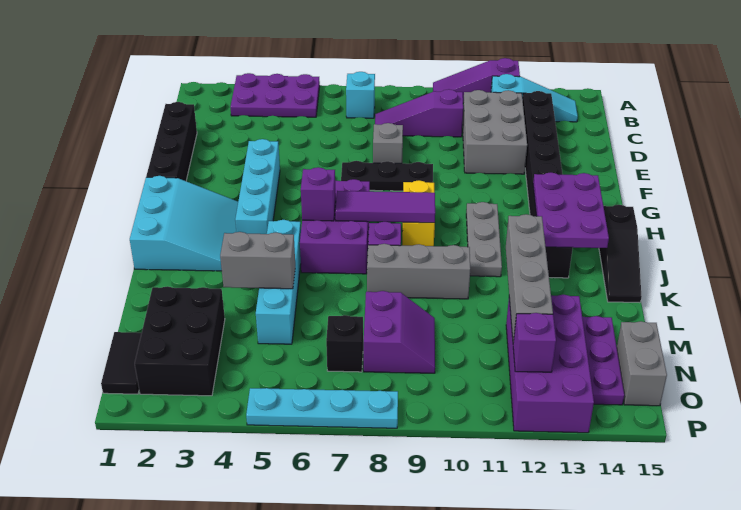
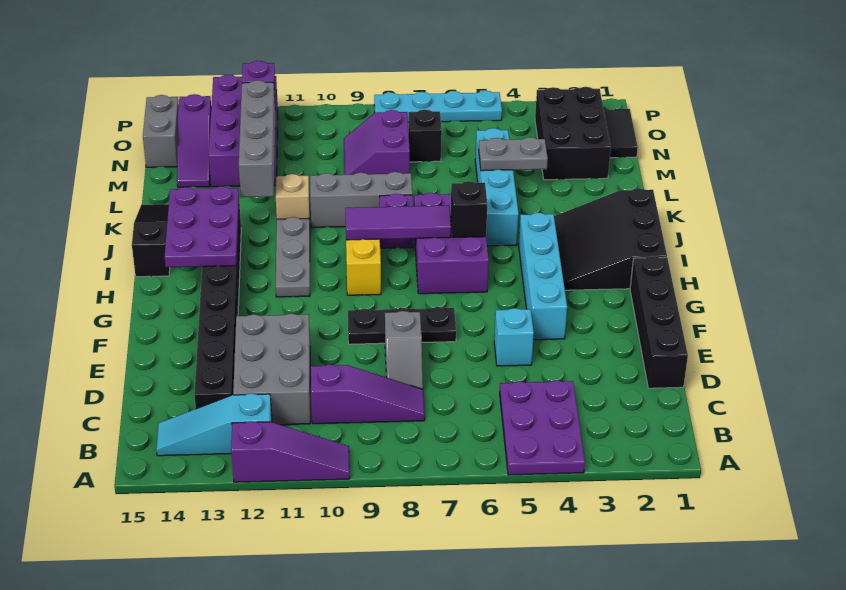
purple plate A3:B5 level 1 -> purple plate A4:C5 level 1
cyan brick B7 level 1 -> cyan brick E5 level 1
cyan slope H1:J3 level 1 top 1 -> black slope H1:J3 level 1 top 1
purple brick I6 level 2 -> black brick I6 level 2
none -> tan brick K11 level 1
grey brick L4:L5 level 2 -> grey plate L4:L5 level 2
purple plate M14:O14 level 1 -> purple slope M14:O14 level 1 top O

